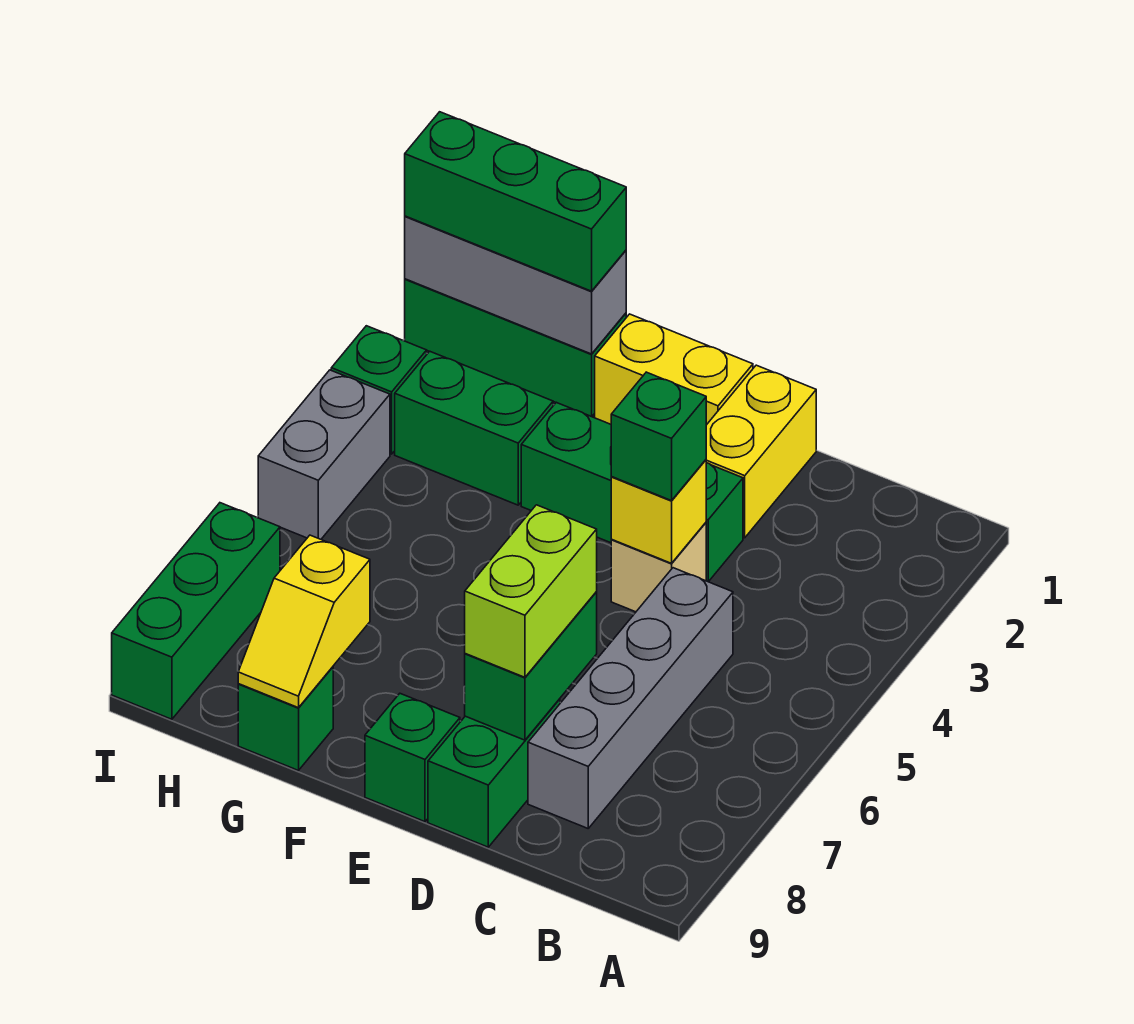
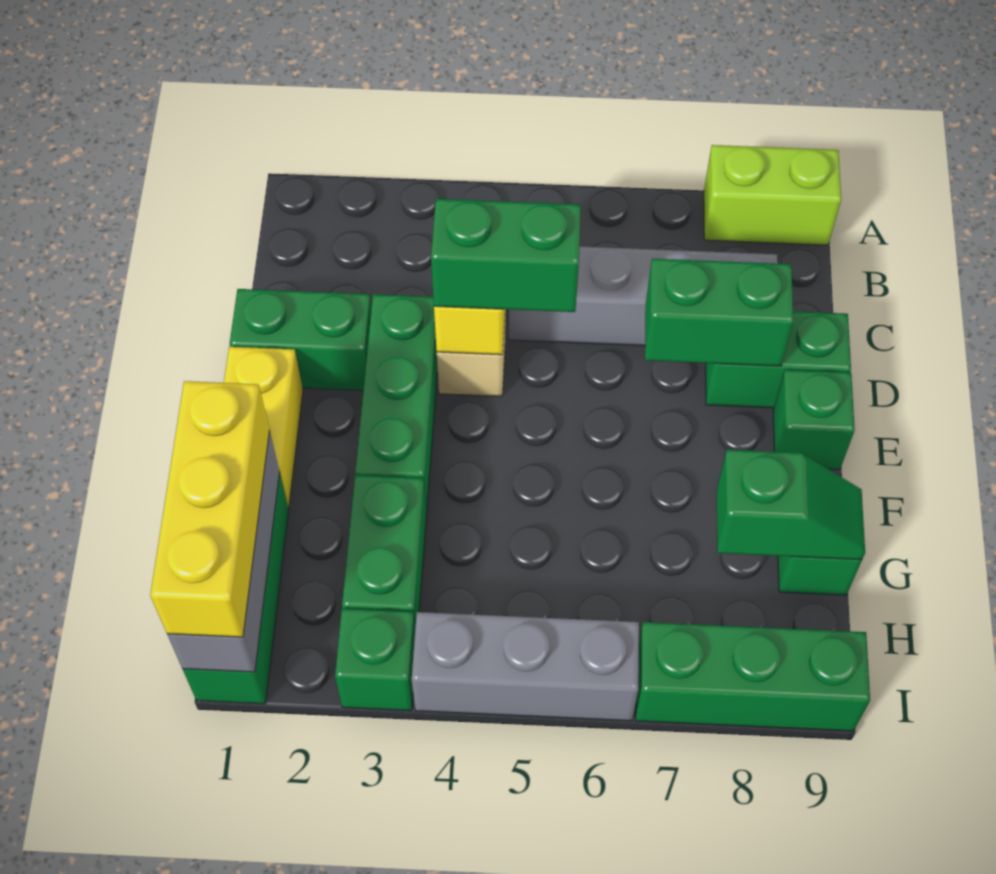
yellow brick D1:D2 level 1 -> green brick D1:D2 level 1
green brick D4 level 3 -> green brick D4:D5 level 3
lime brick D7:D8 level 3 -> lime brick A8:A9 level 1
green brick G1:I1 level 3 -> yellow brick G1:I1 level 3
yellow slope G8:G9 level 2 top 8 -> green slope G8:G9 level 2 top 8
grey brick I4:I5 level 1 -> grey brick I4:I6 level 1

